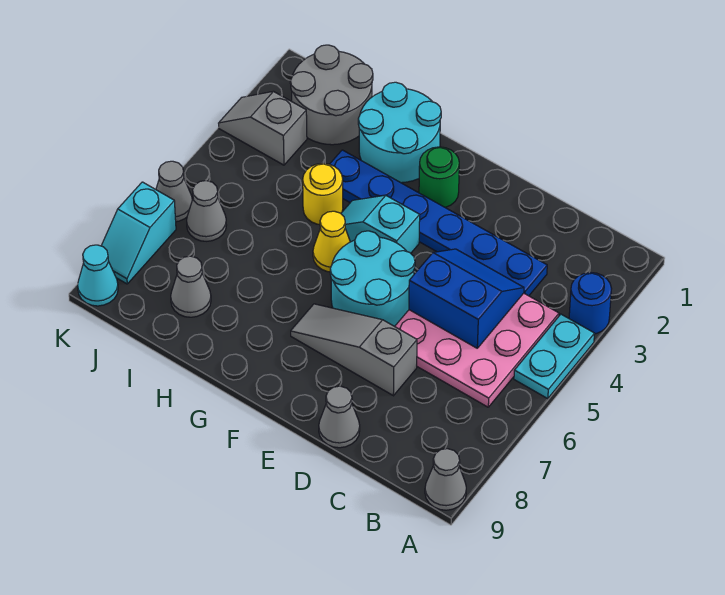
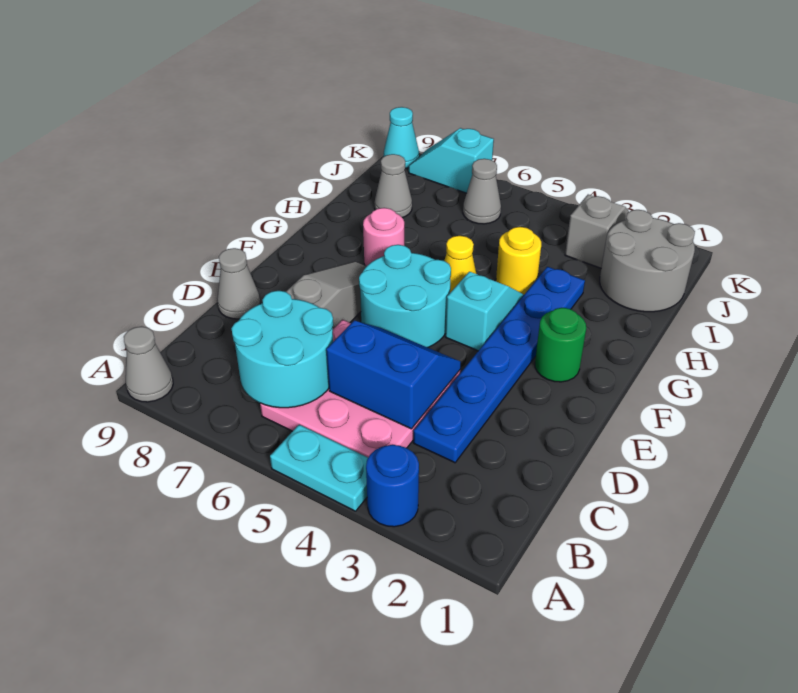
blue slope C4:D5 level 2 top 5 -> blue slope C4:D5 level 2 top C
cyan round brick G1:H2 level 1 -> cyan round brick B6:C7 level 2
none -> pink round brick G7 level 1
grey cone K6 level 1 -> none

